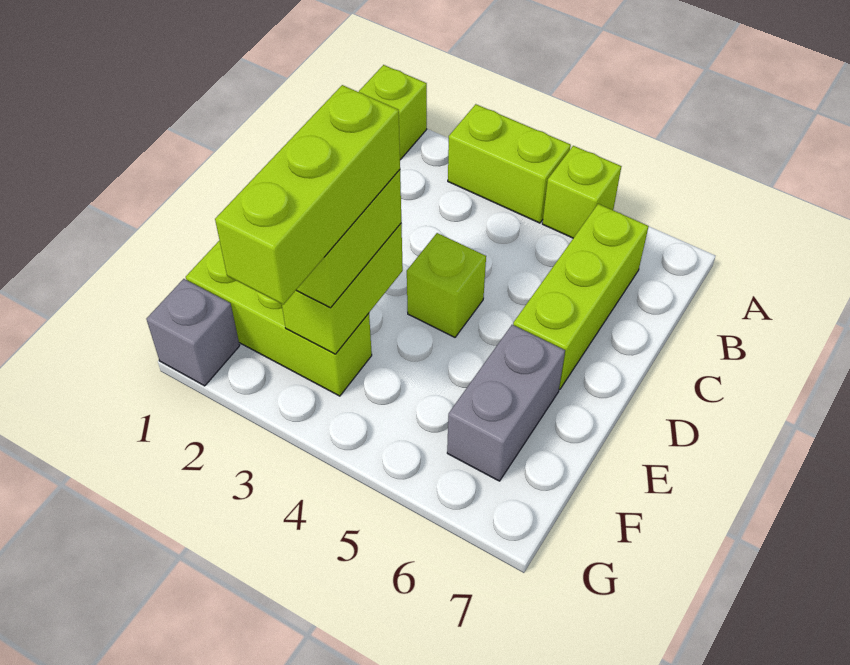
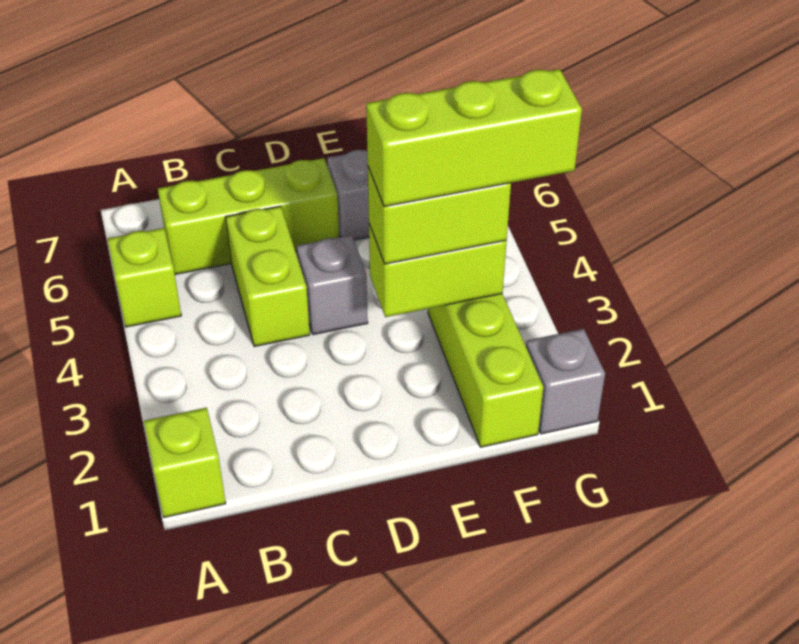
lime brick A3:A4 level 1 -> lime brick C4:C5 level 1
lime brick D4 level 1 -> grey brick D4 level 1

